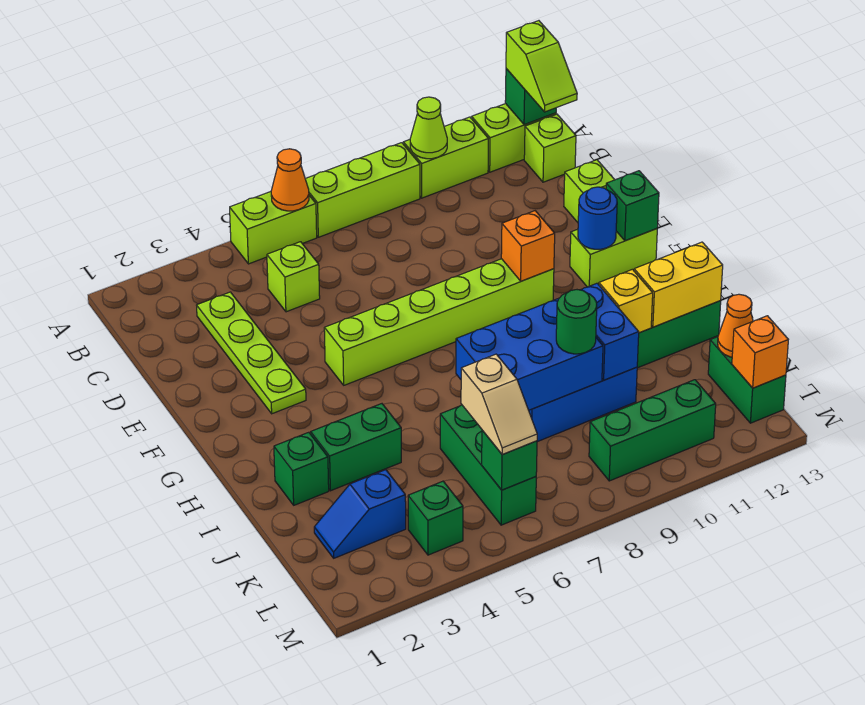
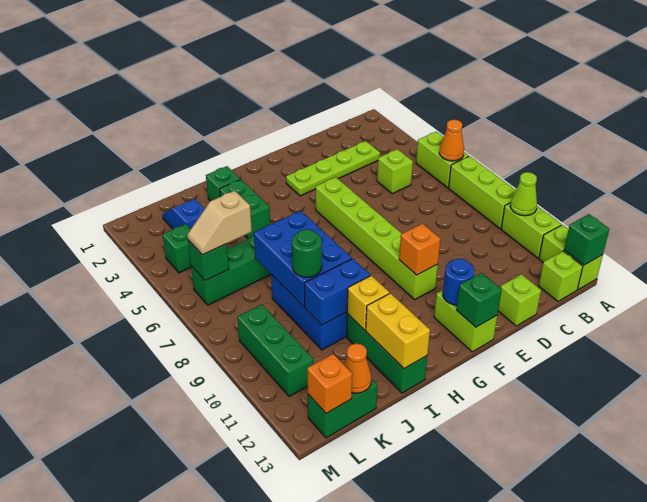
lime slope A13:B13 level 3 top A -> none

